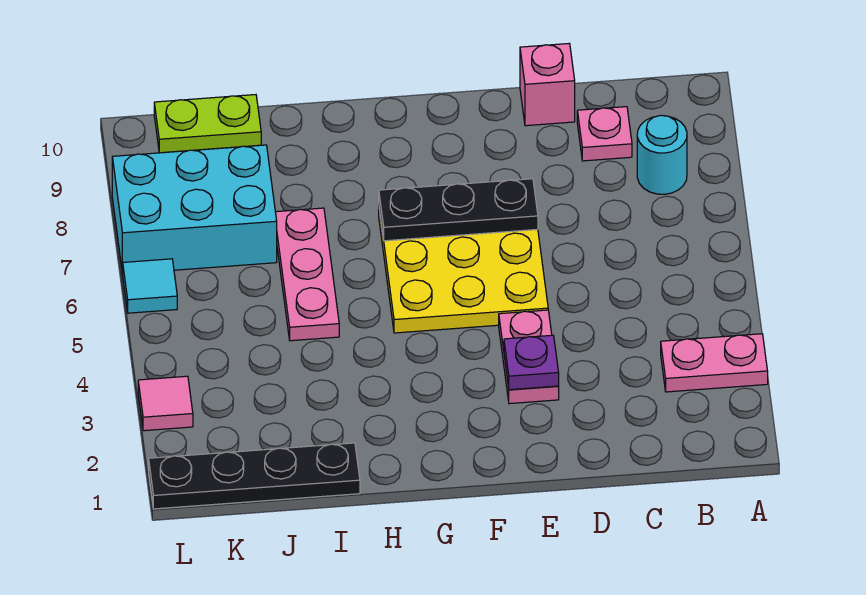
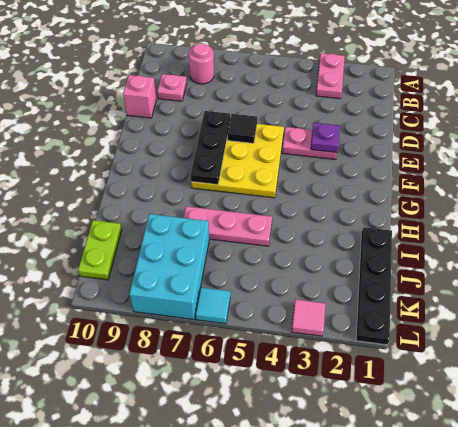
cyan round brick B8 level 1 -> pink round brick B8 level 1
none -> black tile E6 level 2

